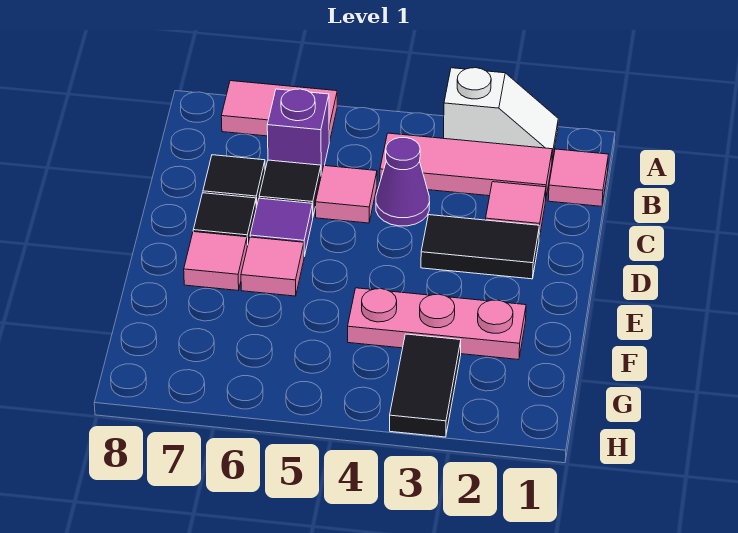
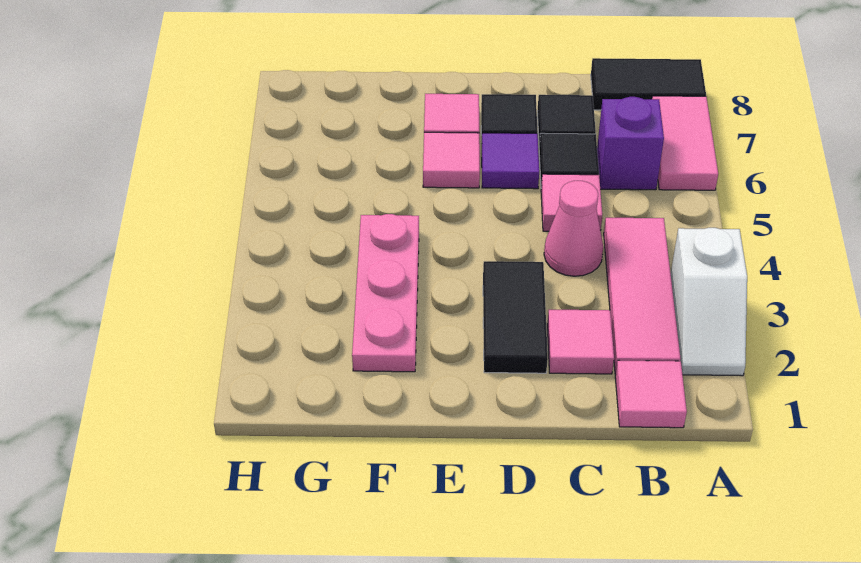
purple cone C4 level 1 -> pink cone C4 level 1
black tile G3:H3 level 1 -> black tile A8:B8 level 1

